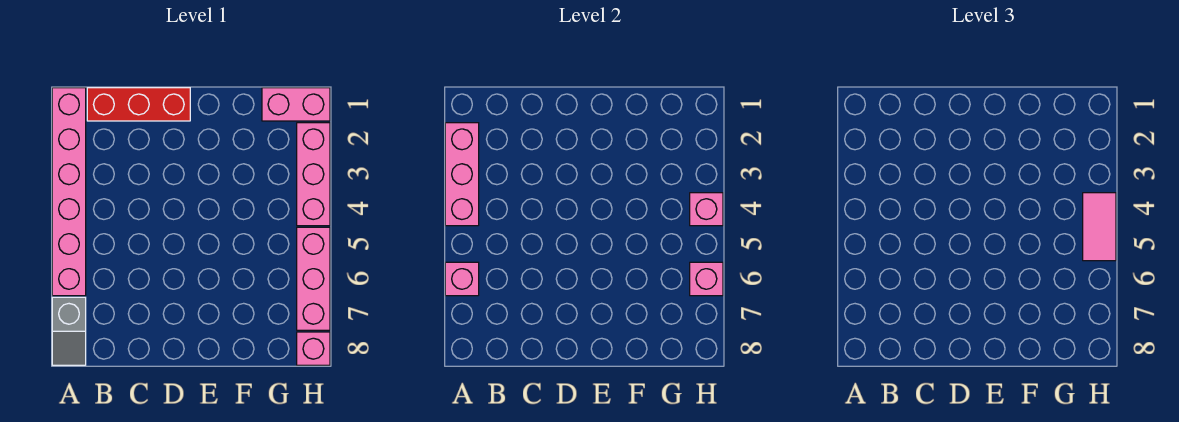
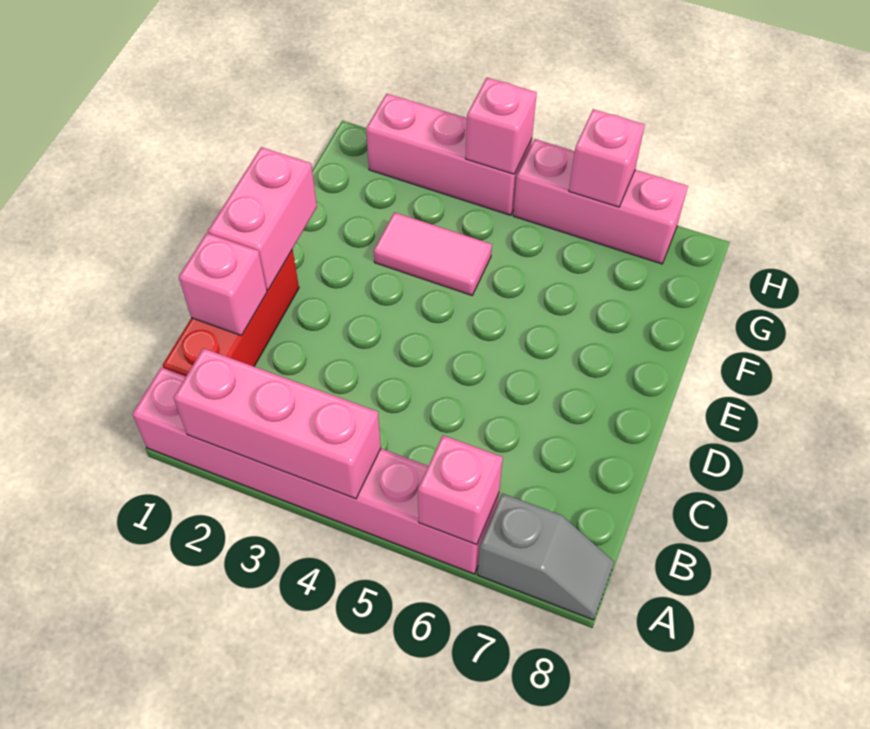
pink brick G1:H1 level 1 -> pink brick D1:E1 level 2
pink tile H4:H5 level 3 -> pink tile F3:F4 level 1
pink brick H8 level 1 -> pink brick C1 level 2

